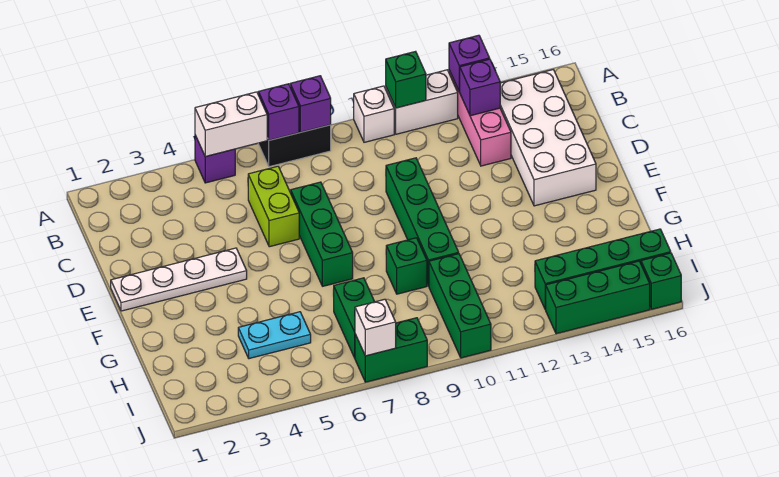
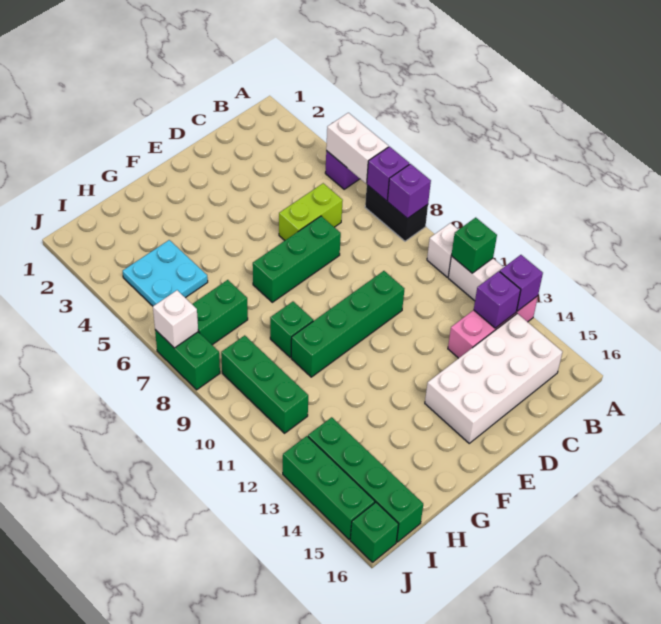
white plate E1:E4 level 1 -> none
cyan plate H4:H5 level 1 -> cyan plate H4:I5 level 1
green brick H10:J10 level 1 -> green brick I9:I11 level 1

